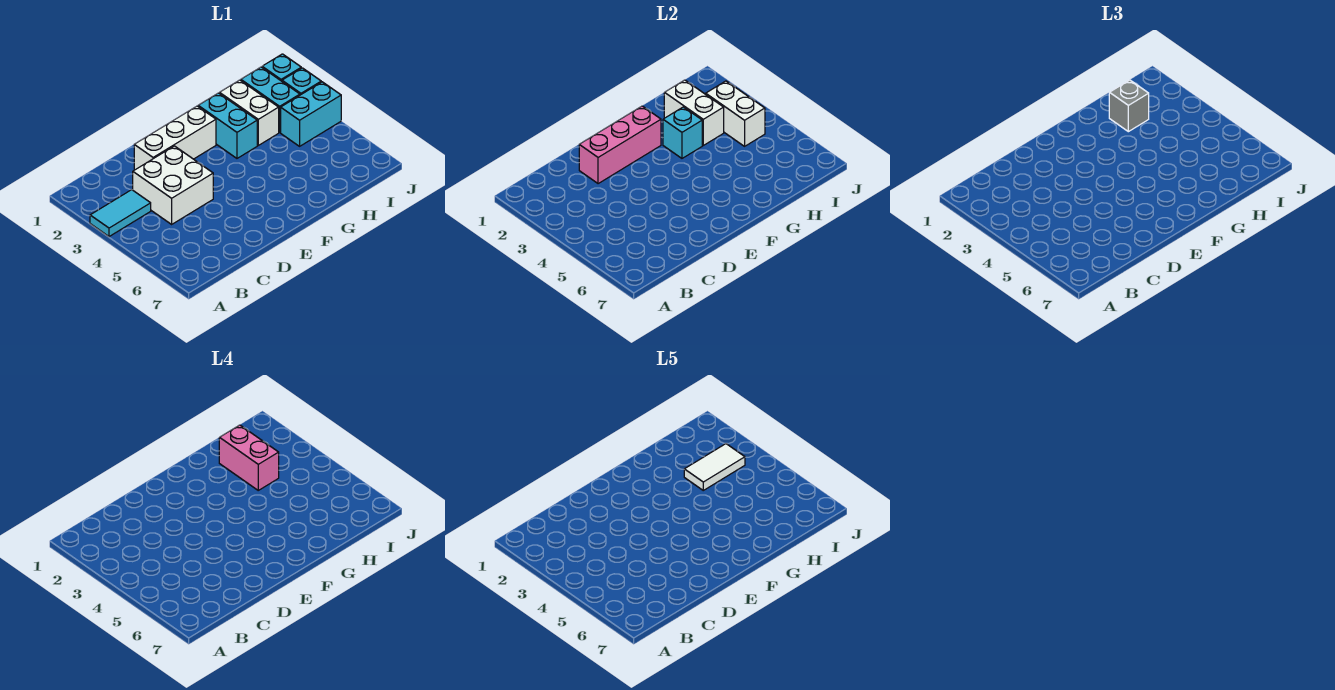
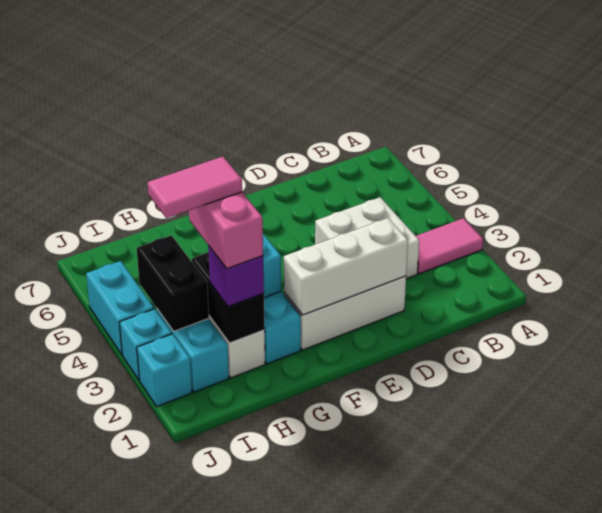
cyan tile A3:B3 level 1 -> pink tile A3:B3 level 1
pink brick D2:F2 level 2 -> white brick D2:F2 level 2
white brick H2:H3 level 2 -> black brick H2:H3 level 2
grey brick H2 level 3 -> purple brick H2 level 3
white tile H3:I3 level 5 -> pink tile H3:I3 level 5
white brick I3:I4 level 2 -> black brick I3:I4 level 2
cyan brick I4:J4 level 1 -> cyan brick J4:J5 level 1

